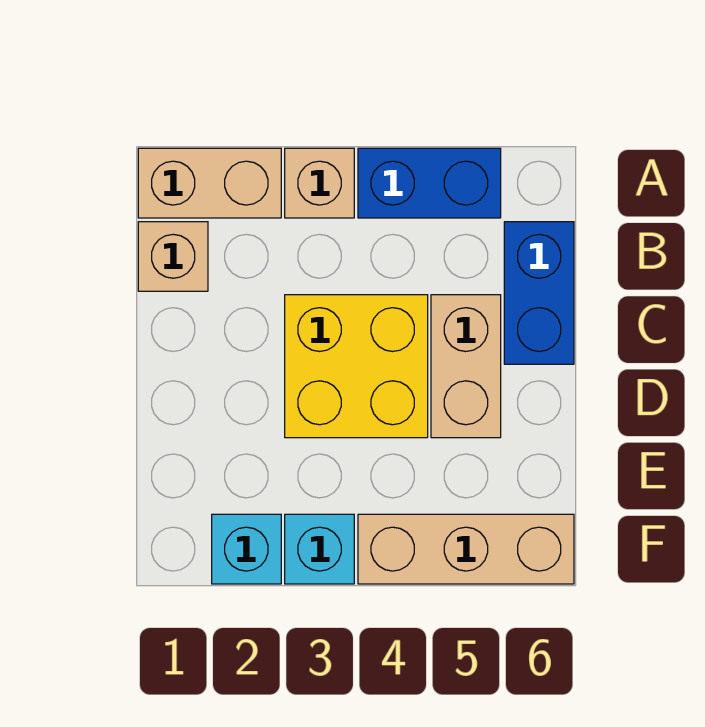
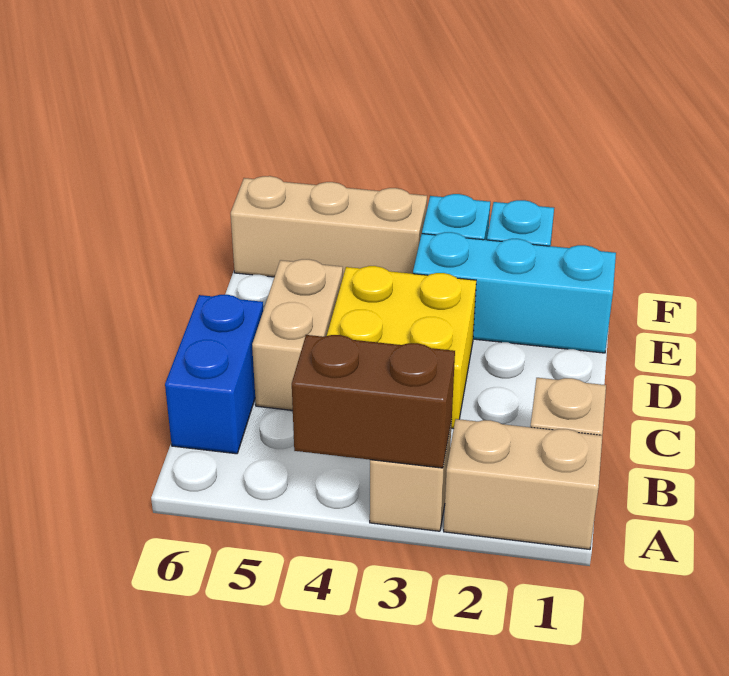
none -> brown brick A3:A4 level 2
blue brick A4:A5 level 1 -> none
none -> cyan brick E1:E3 level 1

